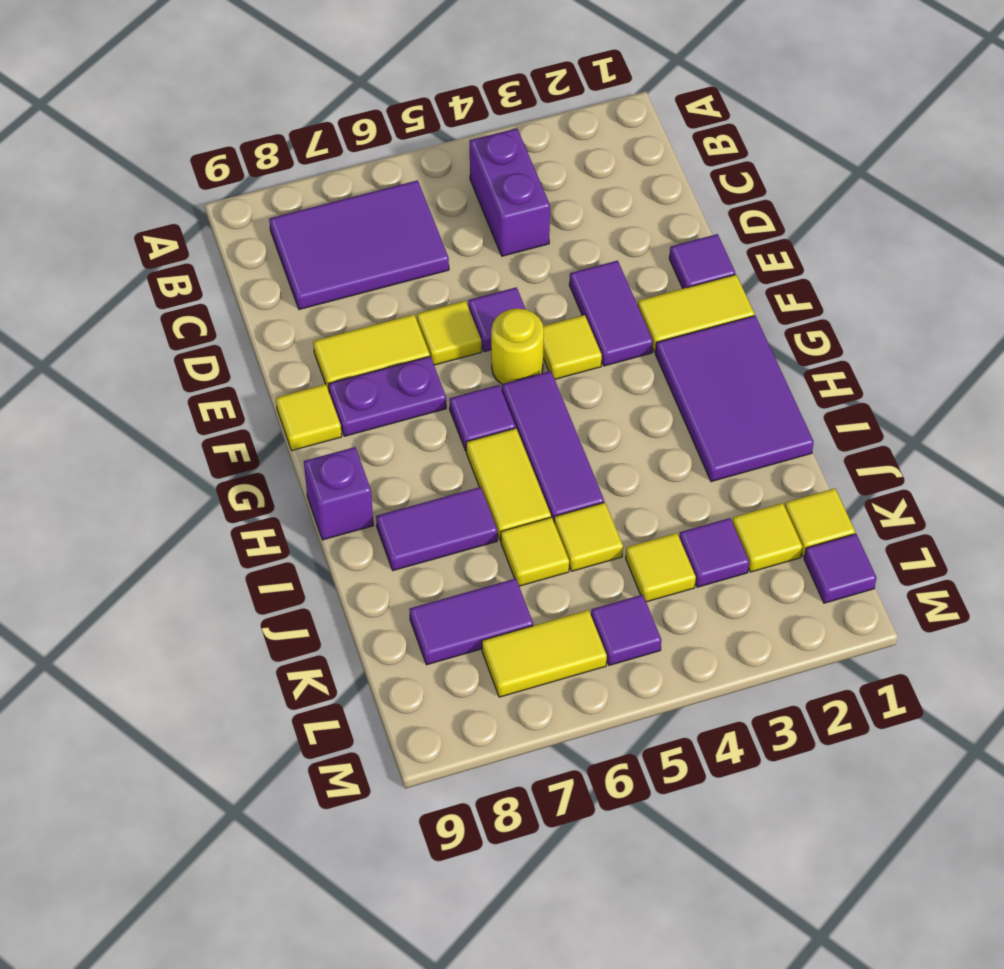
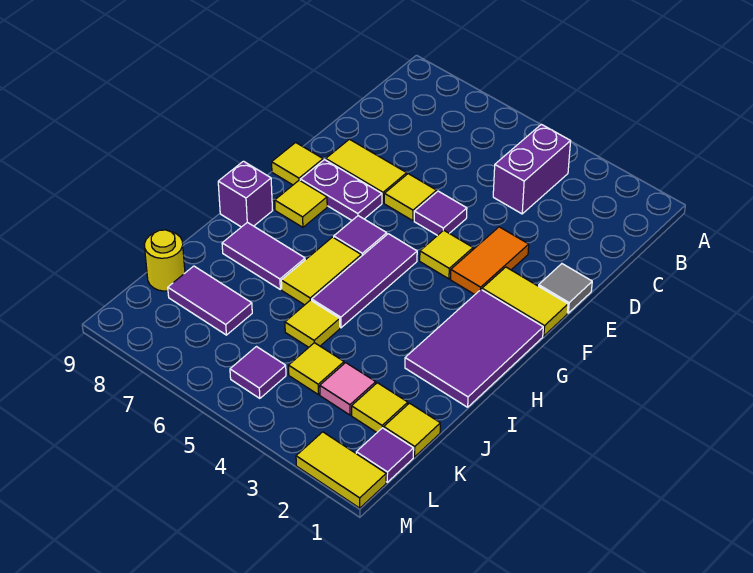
purple tile B6:C8 level 1 -> none
purple tile E1 level 1 -> grey tile E1 level 1
purple tile E3:F3 level 1 -> orange tile E3:F3 level 1
yellow round brick F5 level 1 -> yellow round brick K9 level 1
yellow tile J6 level 1 -> yellow tile G8 level 1
purple tile K3 level 1 -> pink tile K3 level 1
yellow tile L6:L7 level 1 -> yellow tile M1:M2 level 1

